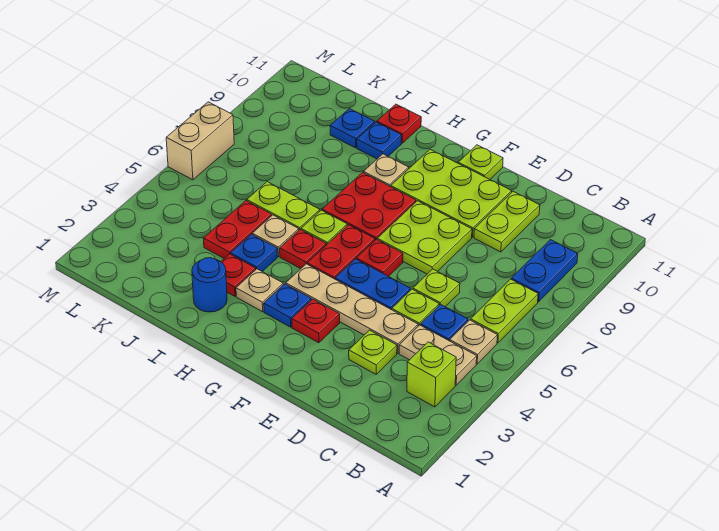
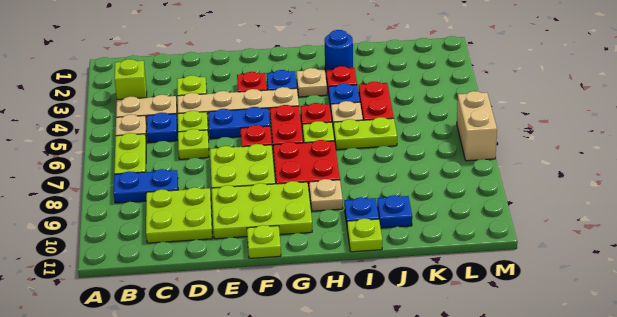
blue plate B8:B9 level 1 -> blue plate B8:C8 level 1
lime plate D9:D10 level 1 -> lime plate C9:D10 level 1
red plate I11 level 1 -> lime plate I11 level 1

